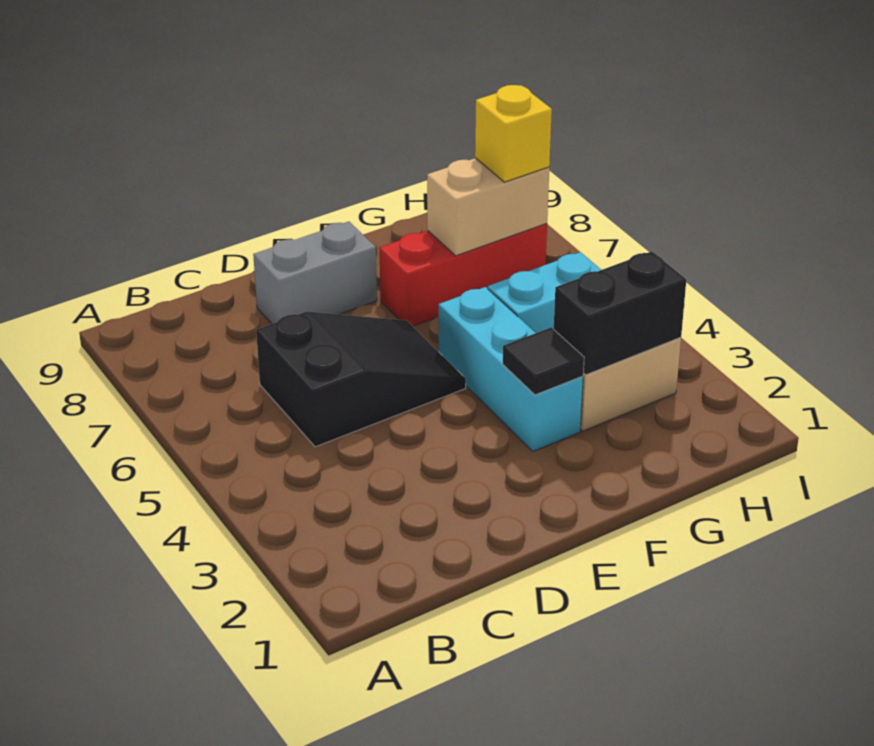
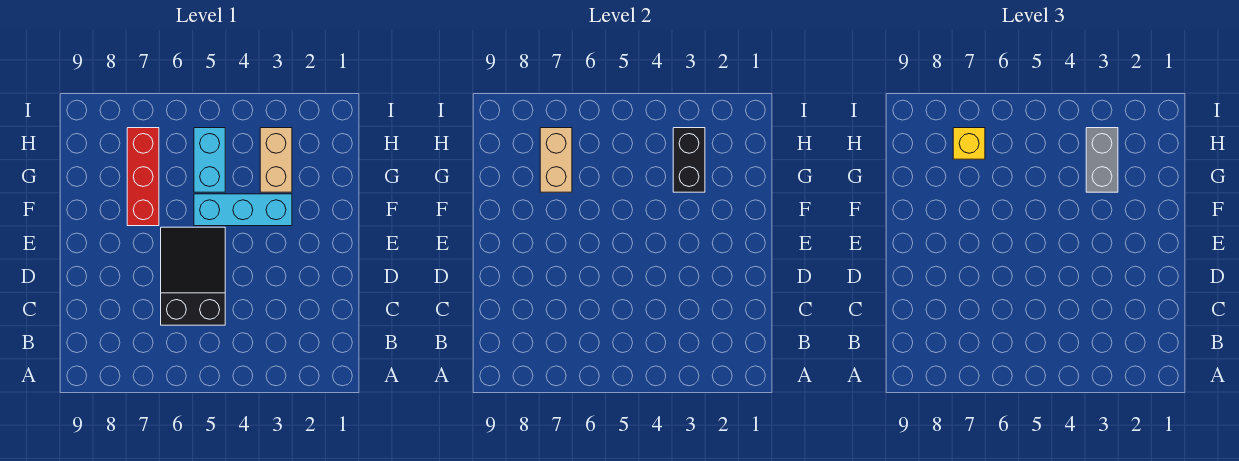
grey brick D8:E8 level 1 -> grey brick G3:H3 level 3
black tile F3 level 2 -> none

